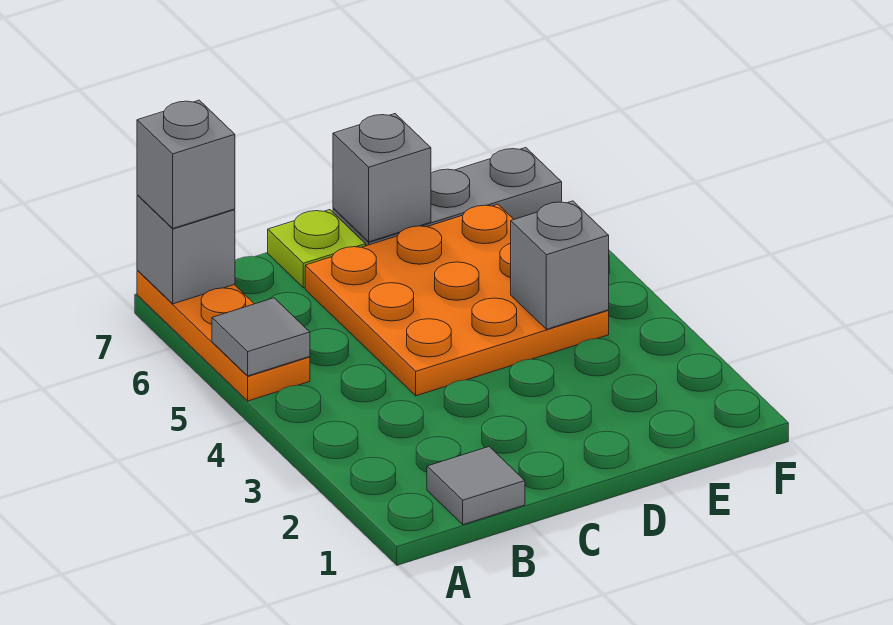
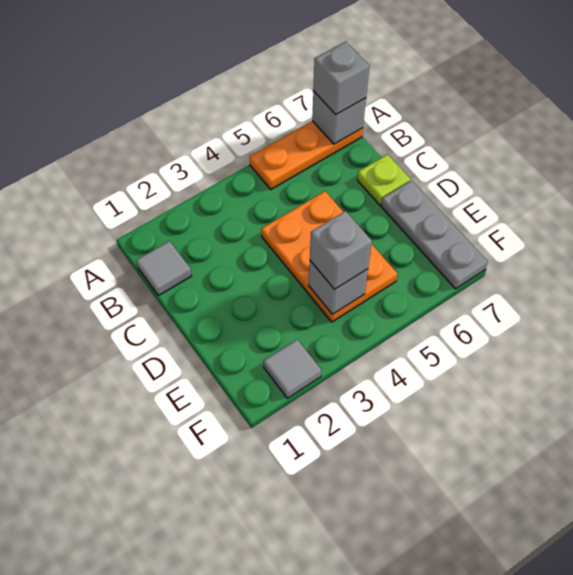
grey tile A5 level 2 -> grey tile F2 level 1
orange plate C4:E6 level 1 -> orange plate C4:E5 level 1
grey brick D7 level 2 -> grey brick E4 level 3

